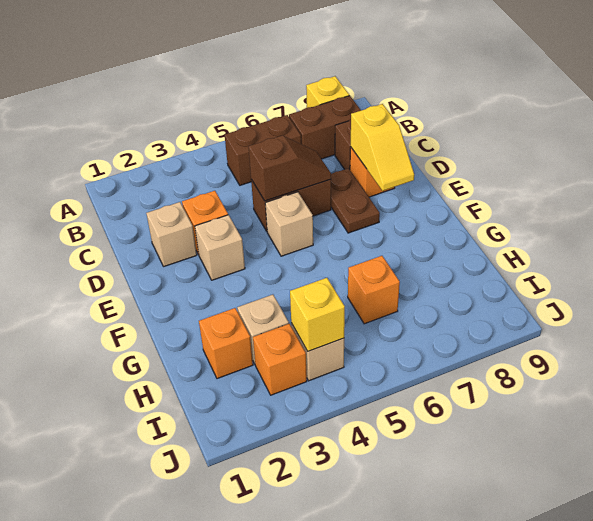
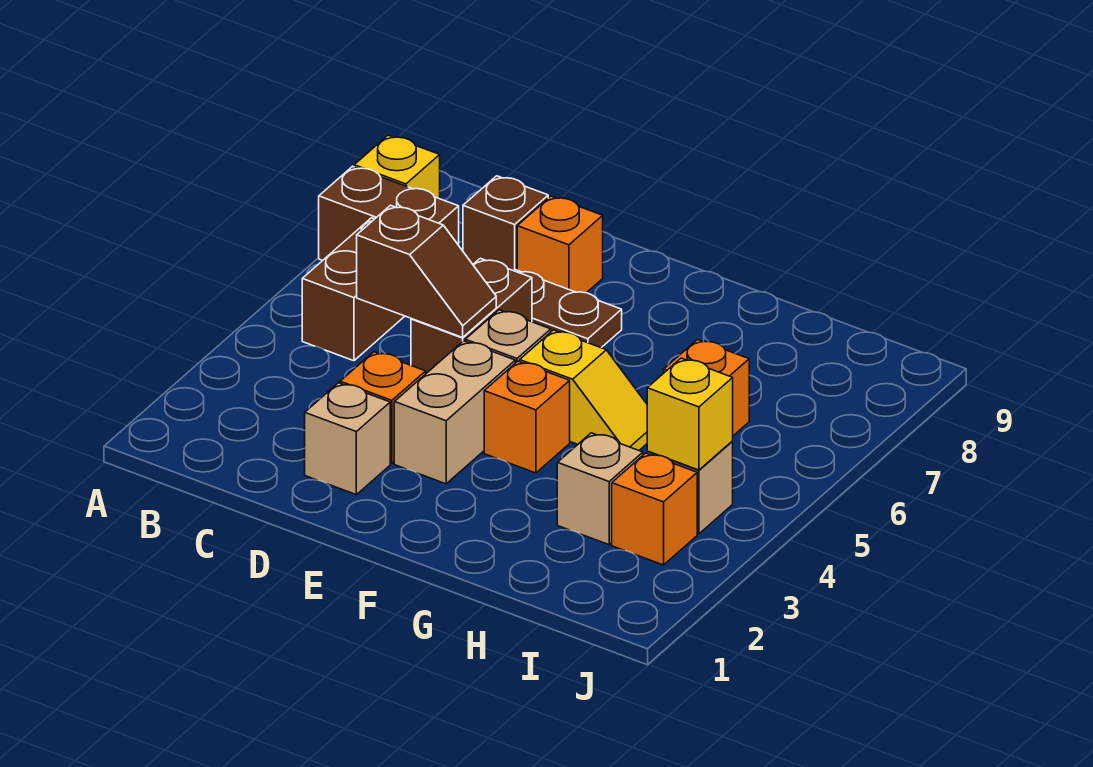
brown brick B7:B8 level 1 -> brown brick A7:B7 level 1
brown slope D5:D6 level 2 top 5 -> brown slope C5:D5 level 2 top C
yellow slope D8:E8 level 2 top D -> yellow slope F5:G5 level 1 top F
tan brick E3 level 1 -> tan brick E3:E4 level 1
orange brick H2 level 1 -> orange brick F4 level 1

